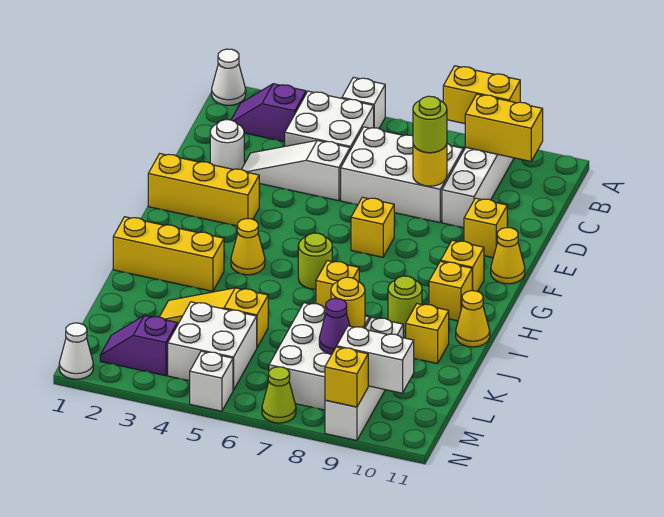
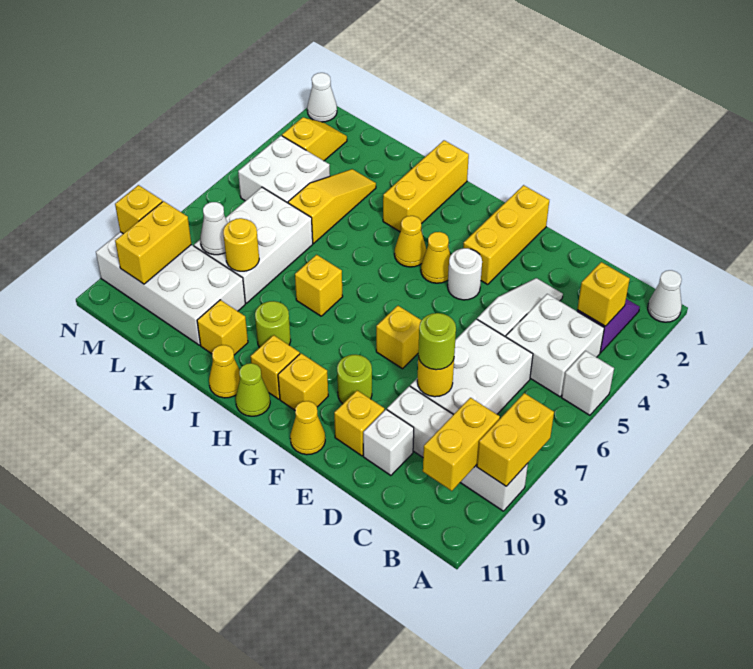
none -> yellow brick B3 level 2
white round brick D2 level 1 -> white round brick F4 level 1
none -> yellow cone G4 level 1
lime round brick H6 level 1 -> lime round brick F9 level 1
white brick K7:M8 level 1 -> white brick K6:L8 level 1
white brick K9:N9 level 1 -> white brick K9:N10 level 1
purple cone L8 level 2 -> white cone L8 level 2
purple slope M2:M3 level 1 top 3 -> yellow slope M2:M3 level 1 top 3
white brick M9:M10 level 2 -> yellow brick M9:M10 level 2
white brick N5 level 1 -> white brick D10 level 1
lime cone N7 level 1 -> lime cone H11 level 1

